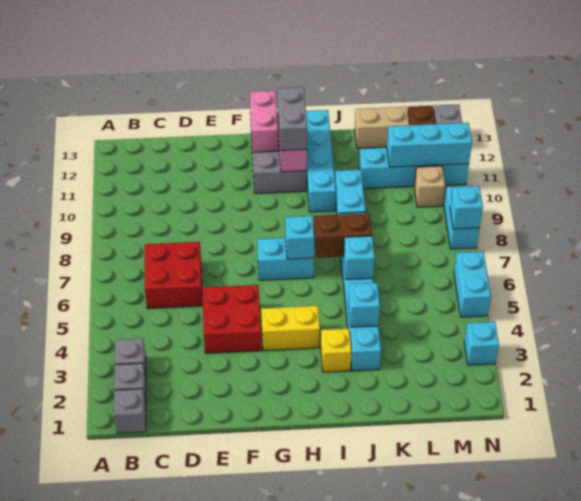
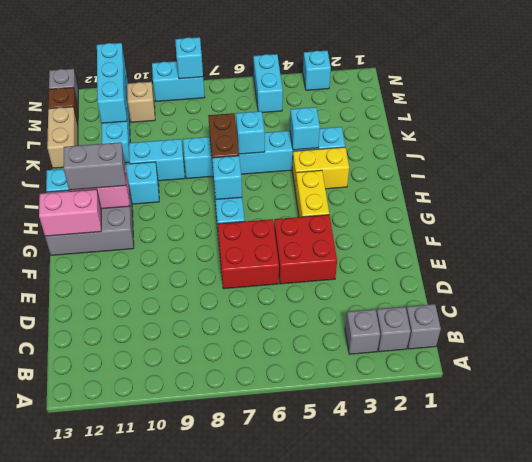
red brick C6:D7 level 1 -> red brick E6:F7 level 1
yellow brick I3 level 1 -> yellow brick I3:I4 level 1
cyan brick N5:N6 level 1 -> cyan brick M5:N5 level 1

